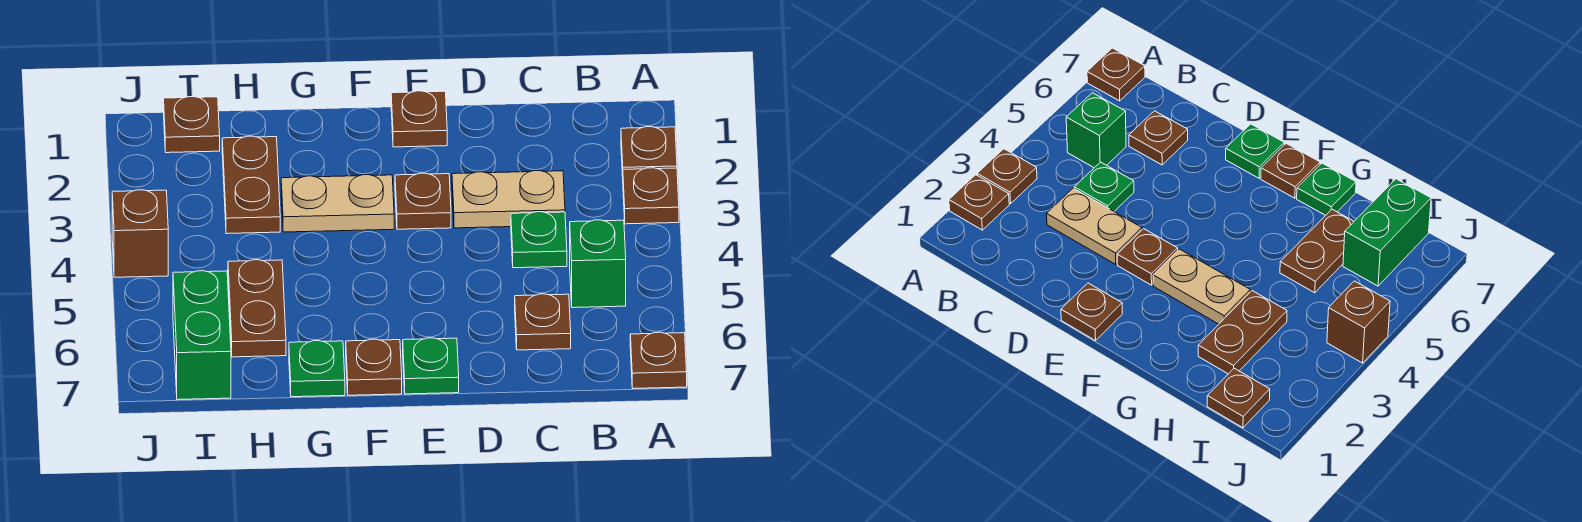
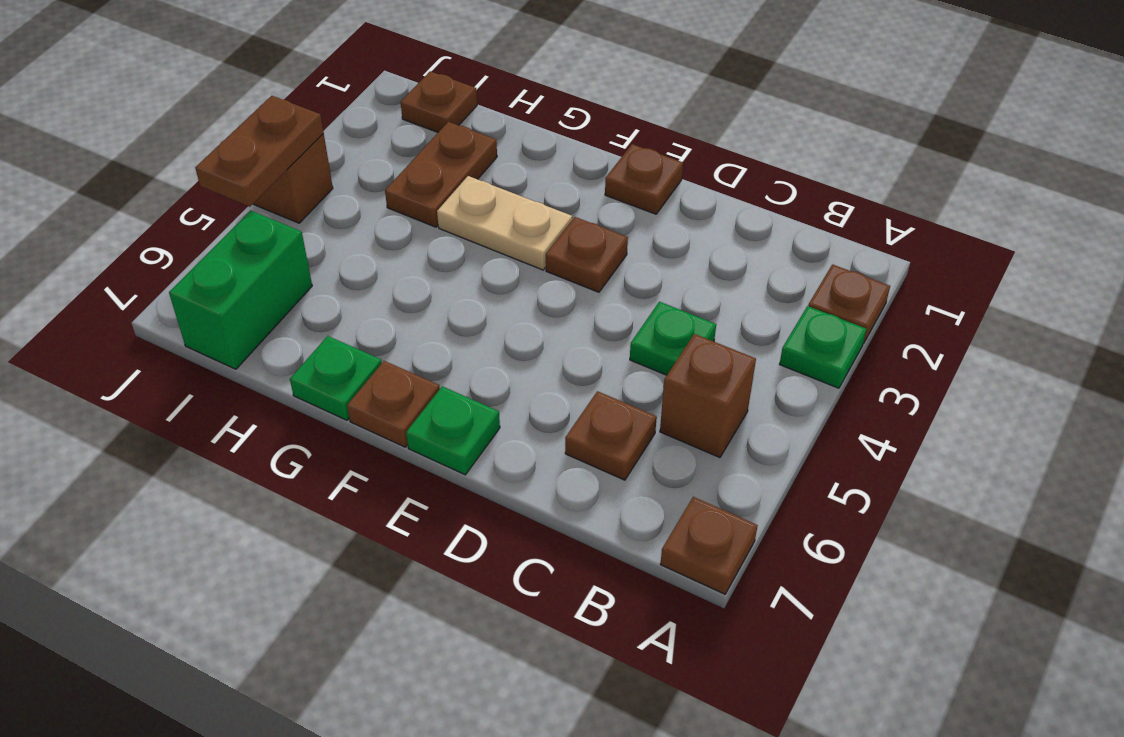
brown plate A3 level 1 -> green plate A3 level 1
green brick B5 level 1 -> brown brick B5 level 1
tan plate C3:D3 level 1 -> none
brown plate H5:H6 level 1 -> brown plate J4:J5 level 2

